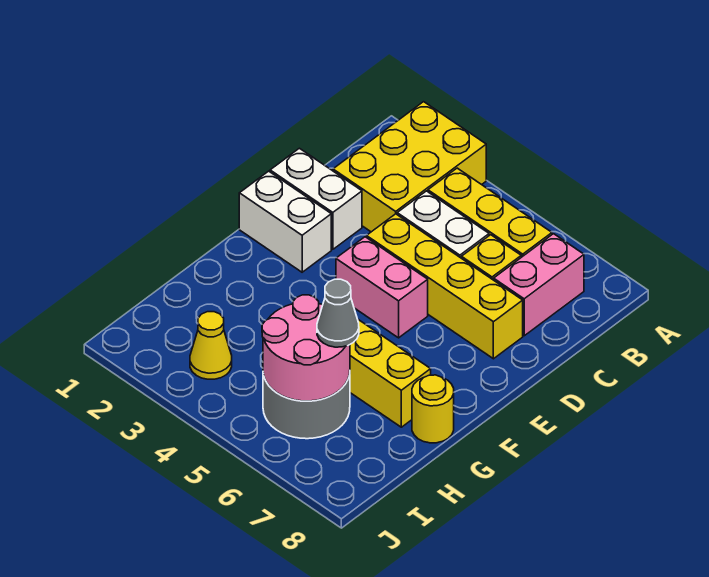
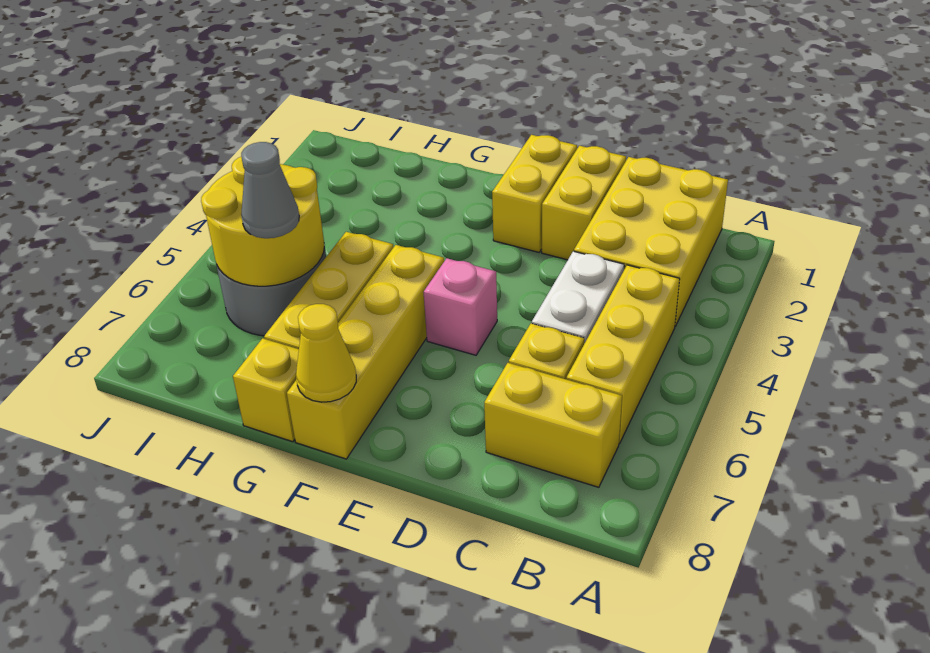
yellow brick A2:C3 level 1 -> yellow brick B1:C3 level 1
pink brick B7:C7 level 1 -> yellow brick B7:C7 level 1
white brick D1:D2 level 1 -> yellow brick D1:D2 level 1
yellow brick D4:D7 level 1 -> yellow brick F5:F8 level 1
white brick E1:E2 level 1 -> yellow brick E1:E2 level 1
pink brick E4:E5 level 1 -> pink brick E5 level 1
yellow round brick G8 level 1 -> yellow brick G8 level 1
pink round brick H5:I6 level 2 -> yellow round brick H5:I6 level 2
yellow cone I3 level 1 -> yellow cone F8 level 2

